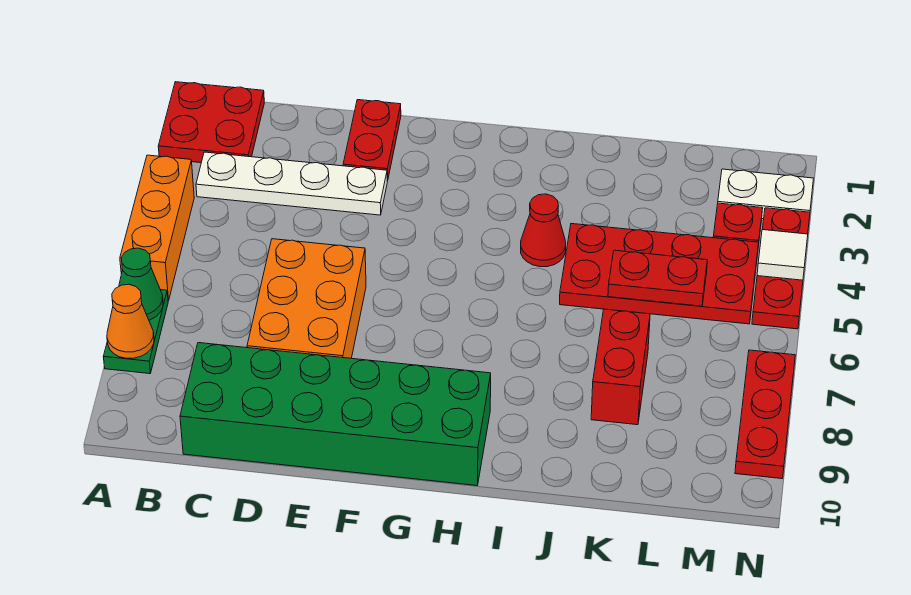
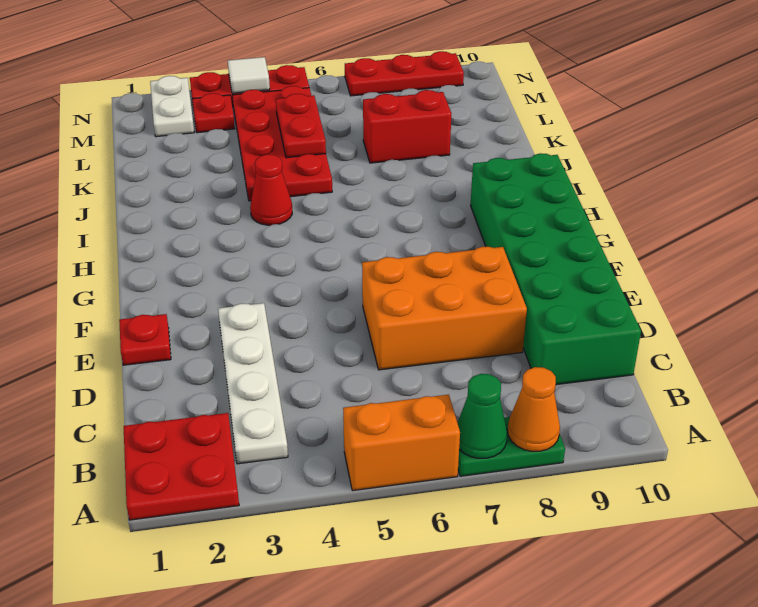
orange brick A4:A6 level 1 -> orange brick A5:A6 level 1
red plate E1:E2 level 1 -> red plate E1 level 1

